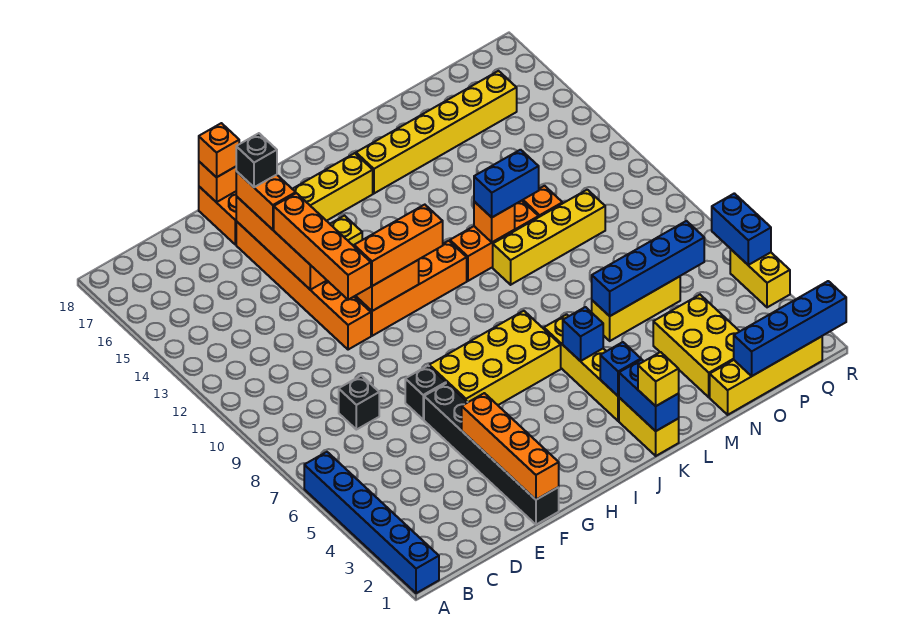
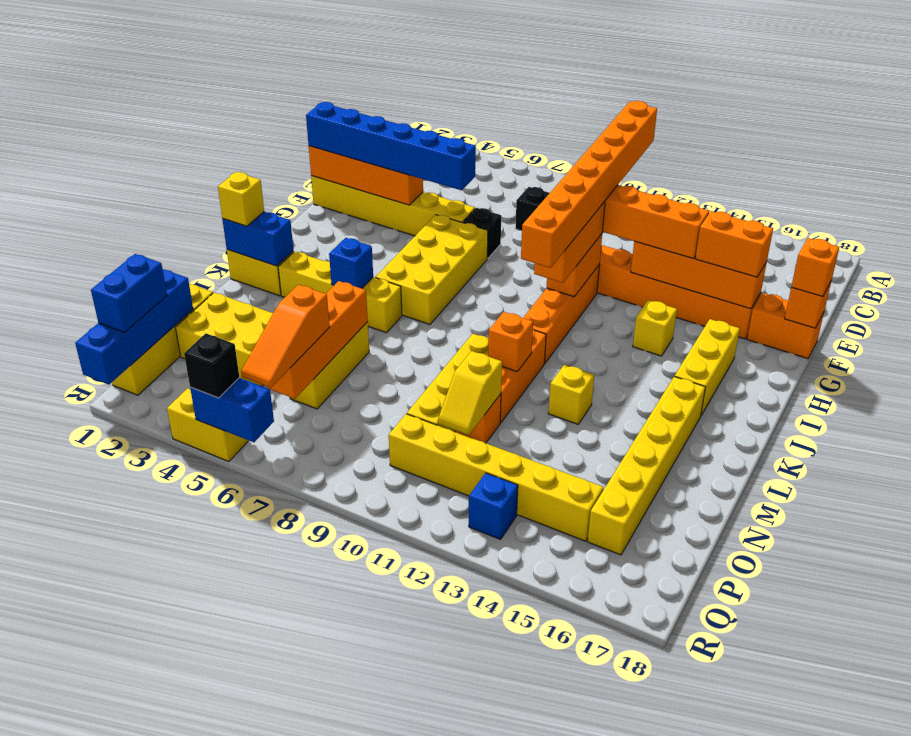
blue brick A1:A6 level 1 -> blue brick F1:F6 level 3
none -> orange brick C11:J11 level 4
black brick F1:F6 level 1 -> yellow brick F1:F6 level 1
black brick F16 level 4 -> black brick R5 level 3
blue brick K3 level 2 -> blue brick Q13 level 1
blue brick L11:M11 level 3 -> blue brick P1:Q1 level 3
none -> yellow brick L13 level 1
blue brick M6:P6 level 2 -> orange brick M6:P6 level 2
none -> yellow slope N11:O11 level 2 top N
none -> orange slope O6:Q6 level 3 top O
none -> yellow brick P10:P15 level 1

